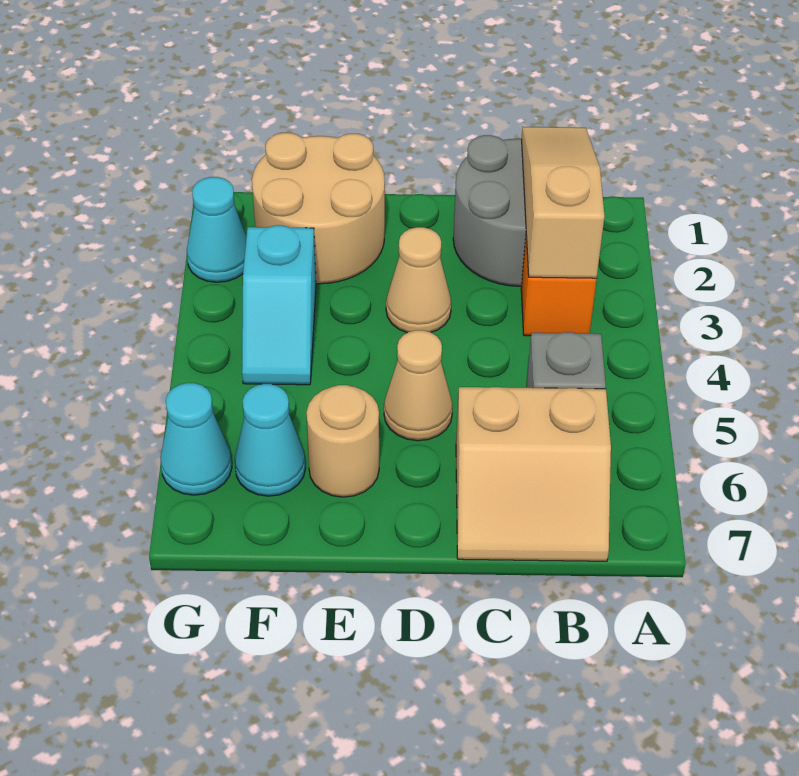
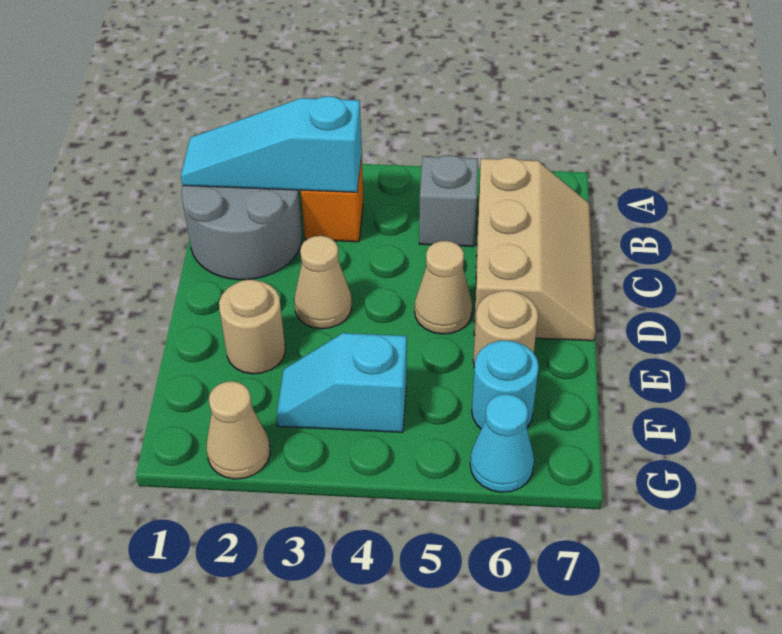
tan slope B1:B3 level 2 top 3 -> cyan slope B1:B3 level 2 top 3
tan slope B6:C7 level 1 top 6 -> tan slope B6:D7 level 1 top 6
tan round brick E1:F2 level 1 -> tan round brick E2 level 1
cyan slope F3:F4 level 1 top 3 -> cyan slope F3:F4 level 1 top 4
cyan cone F6 level 1 -> cyan round brick F6 level 1
cyan cone G2 level 1 -> tan cone G2 level 1

